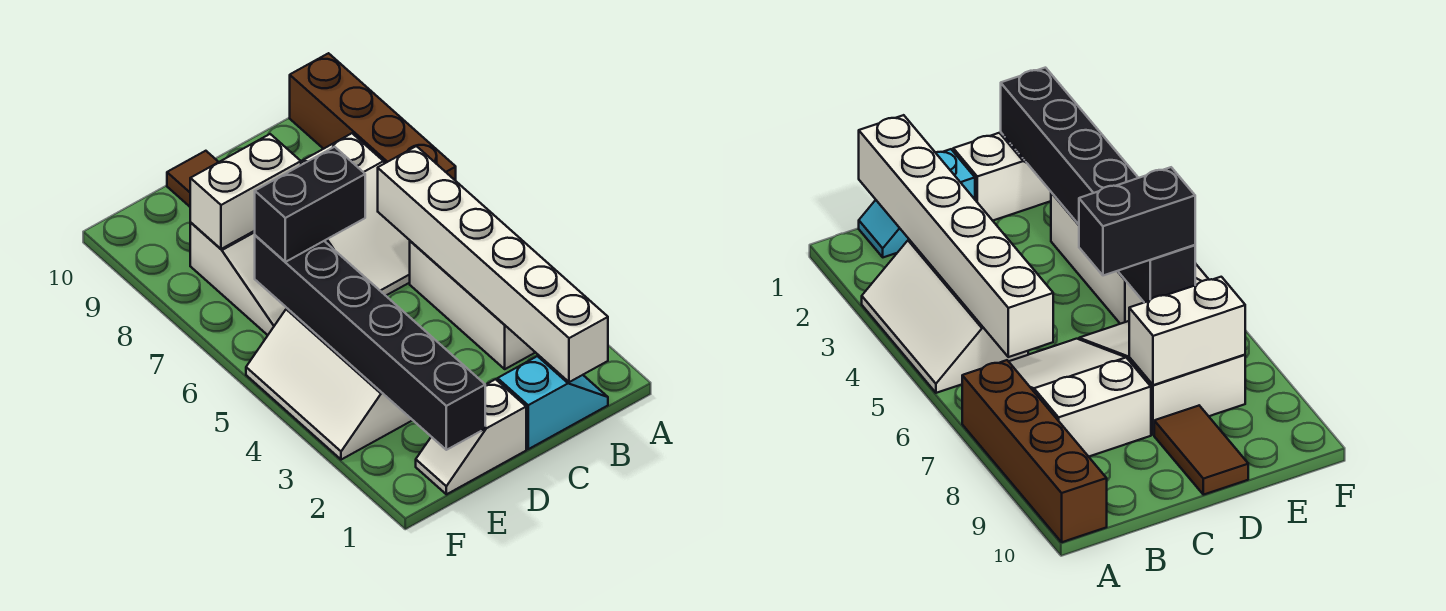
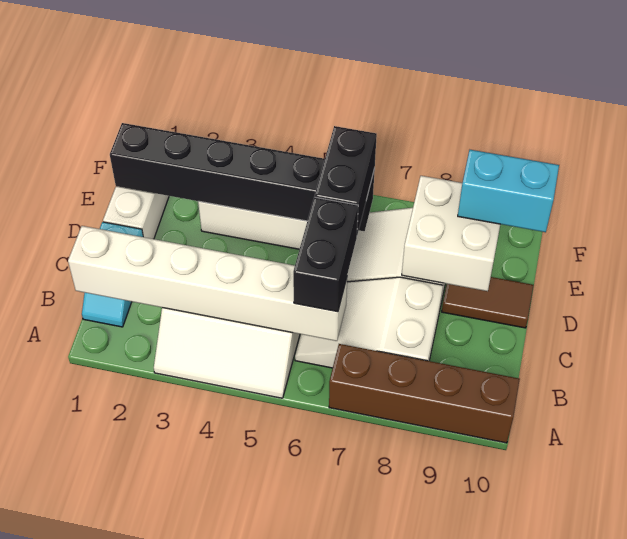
none -> black brick B6:C6 level 3
white brick D8:E8 level 2 -> white brick D8:E9 level 2
none -> cyan brick E9:E10 level 3

